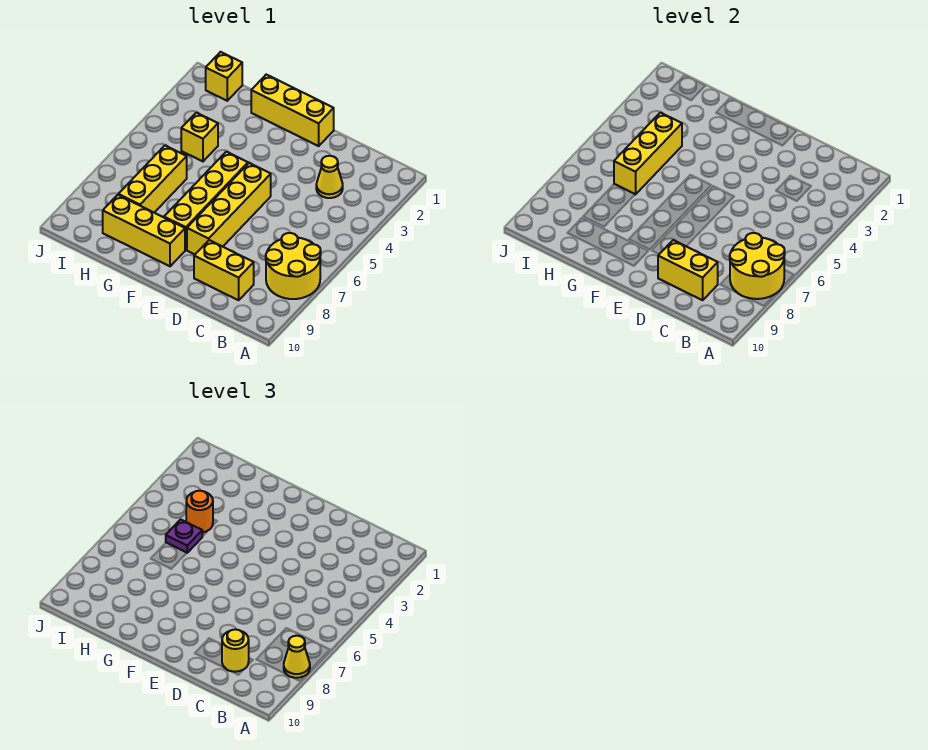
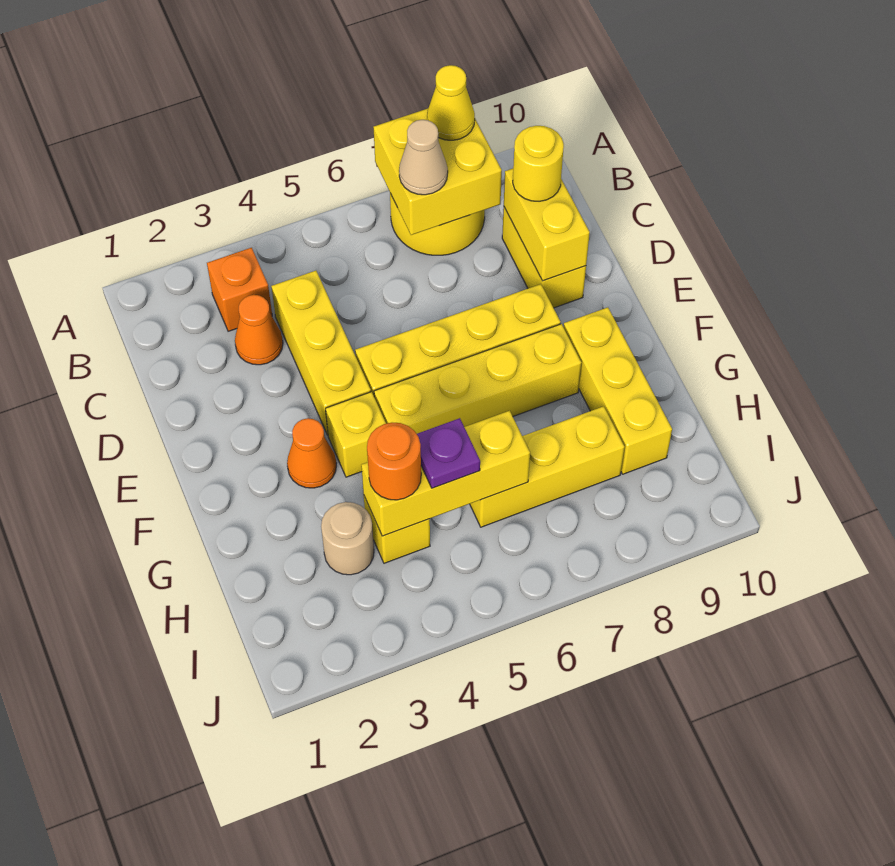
yellow round brick A7:B8 level 2 -> yellow brick A7:B8 level 2
none -> orange brick B3 level 1
none -> tan cone B7 level 3
yellow cone C3 level 1 -> orange cone C3 level 1
yellow brick E1:G1 level 1 -> yellow brick C4:E4 level 1
none -> orange cone F3 level 1
none -> tan round brick H3 level 1
yellow brick I1 level 1 -> yellow brick F4 level 1

